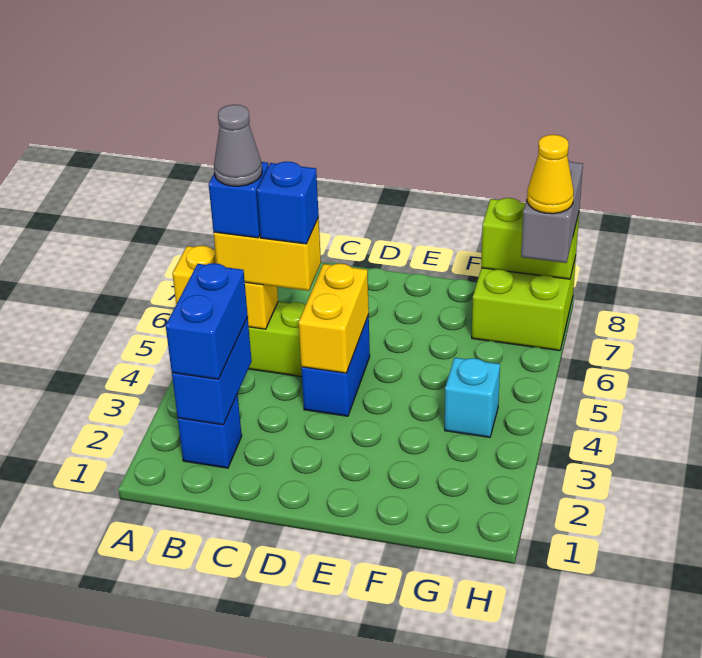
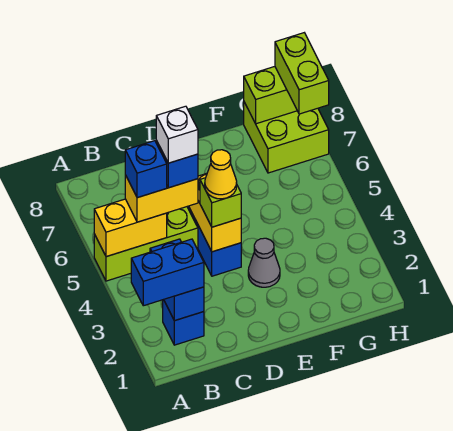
blue brick B2:B3 level 3 -> blue brick A2:B2 level 3
grey cone B5 level 5 -> grey cone E3 level 1
none -> white brick C5 level 5
none -> lime brick D4 level 3
cyan brick G4 level 1 -> none
grey brick H7:H8 level 3 -> lime brick H7:H8 level 3
yellow cone H7 level 4 -> yellow cone D4 level 4

